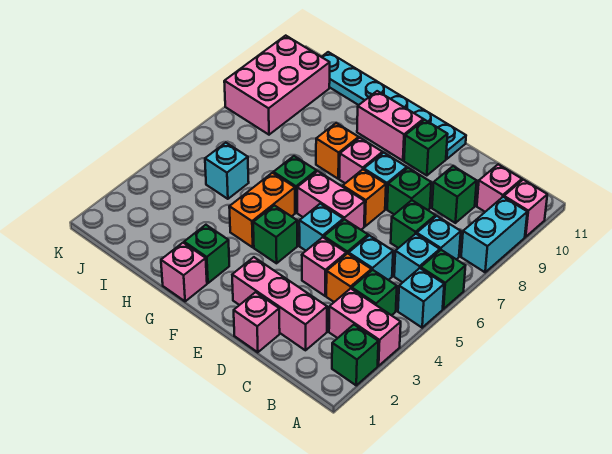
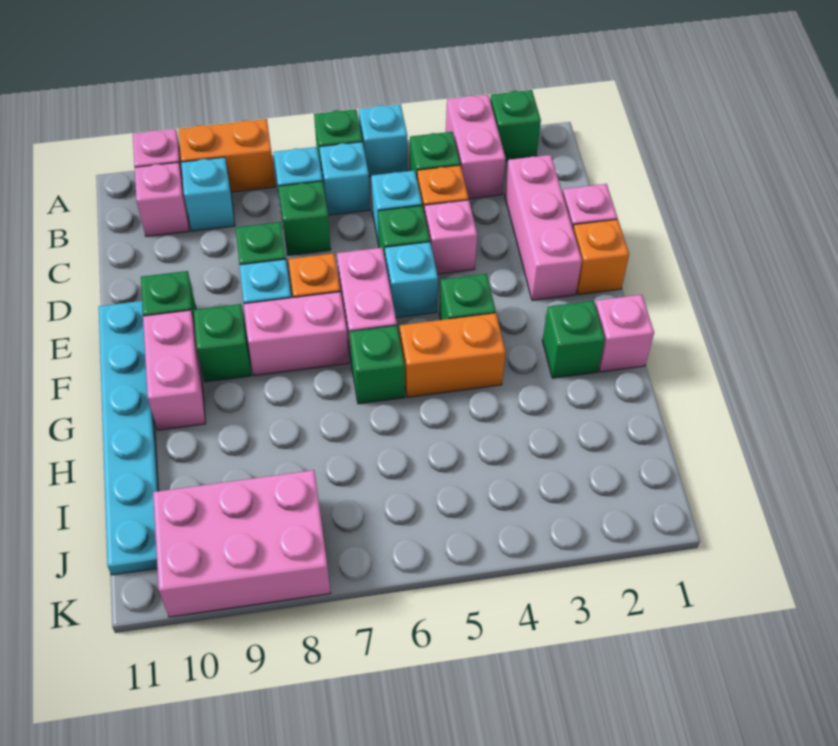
cyan brick A8:A9 level 1 -> orange brick A8:A9 level 1
green brick C9 level 1 -> green brick F9 level 1
pink brick F8 level 1 -> pink brick F7:F8 level 1
orange brick G8 level 1 -> orange brick E1 level 1
cyan brick I5 level 1 -> cyan brick B9 level 1

